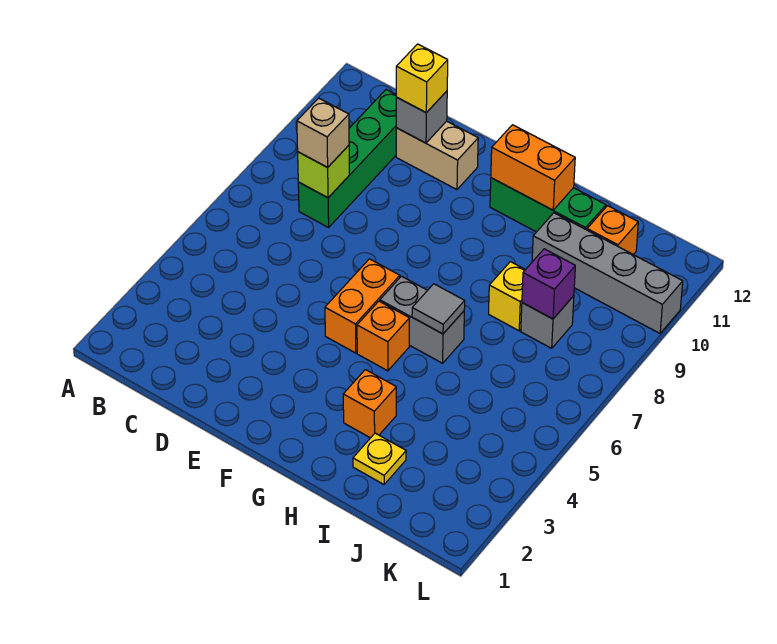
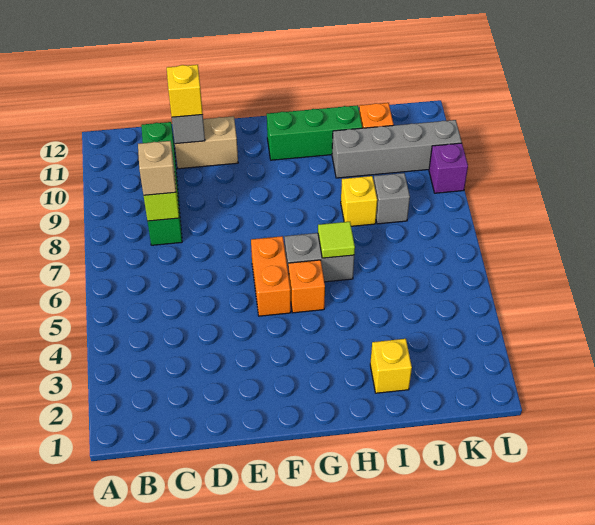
orange brick G11:H11 level 2 -> none
orange brick H3 level 1 -> none
grey tile H6 level 2 -> lime tile H6 level 2
yellow plate I2 level 1 -> yellow brick I2 level 1
purple brick J8 level 2 -> purple brick L9 level 1

